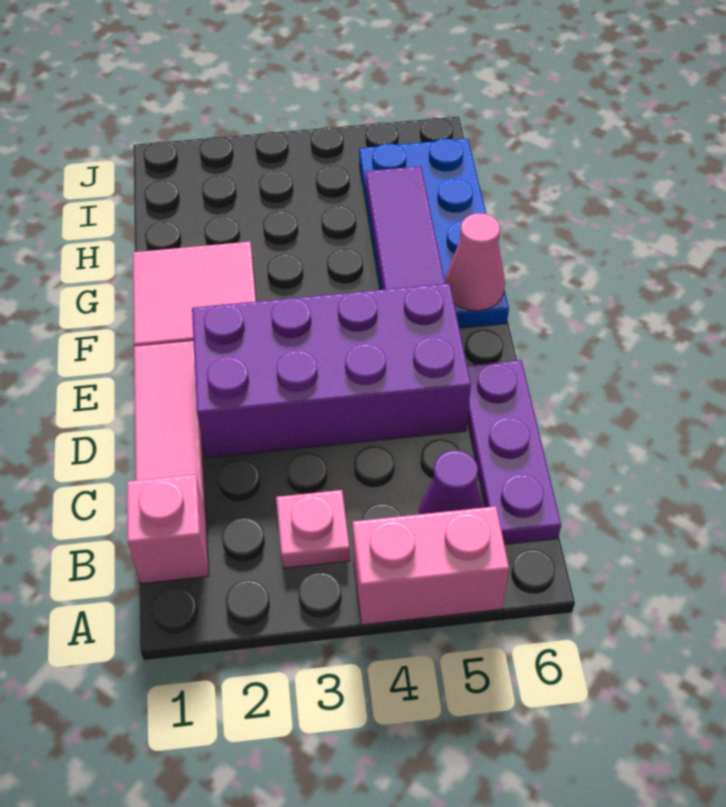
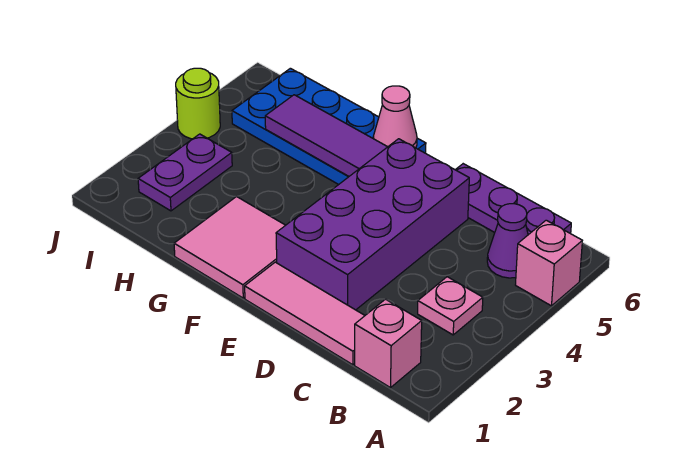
pink brick A4:A5 level 1 -> pink brick A5 level 1
none -> purple plate I2:I3 level 1
none -> lime round brick J4 level 1

